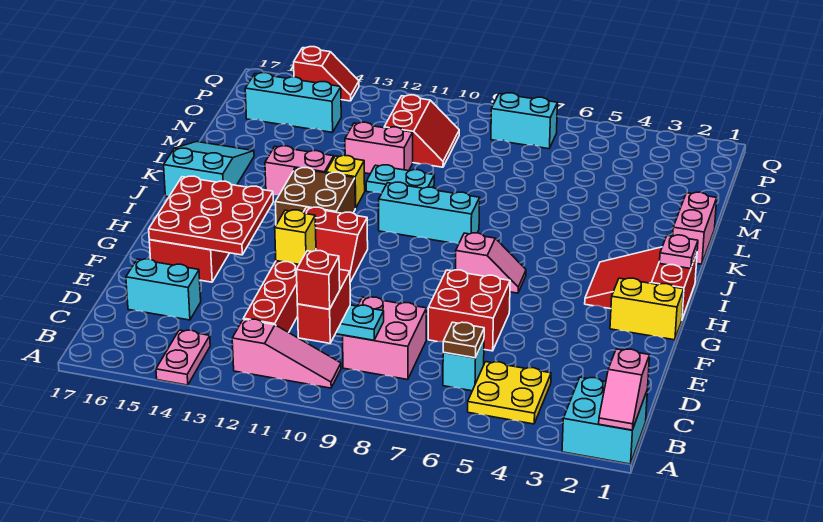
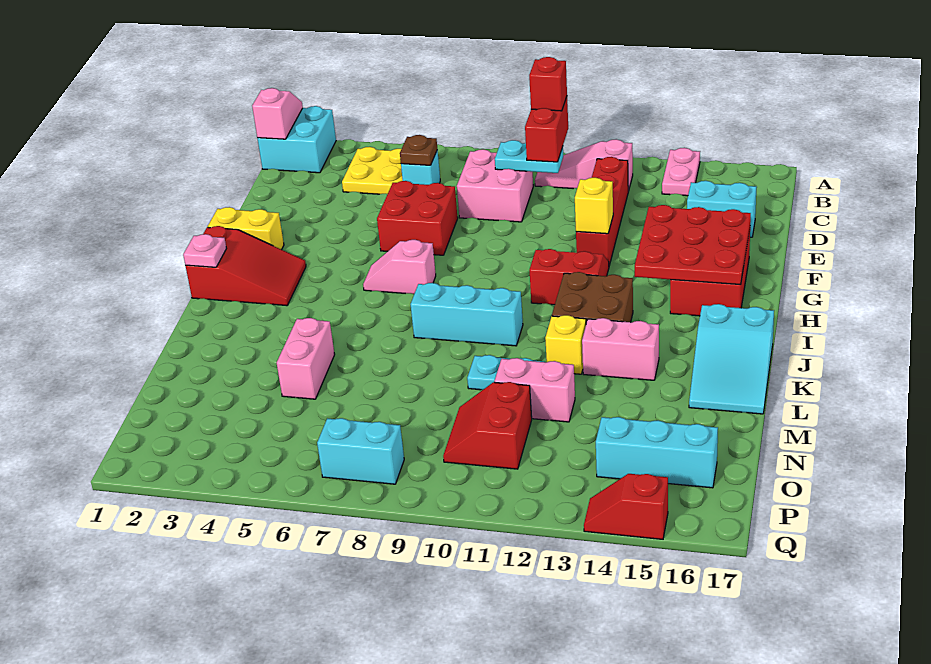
pink brick K1:L1 level 1 -> pink brick L5:M5 level 1

